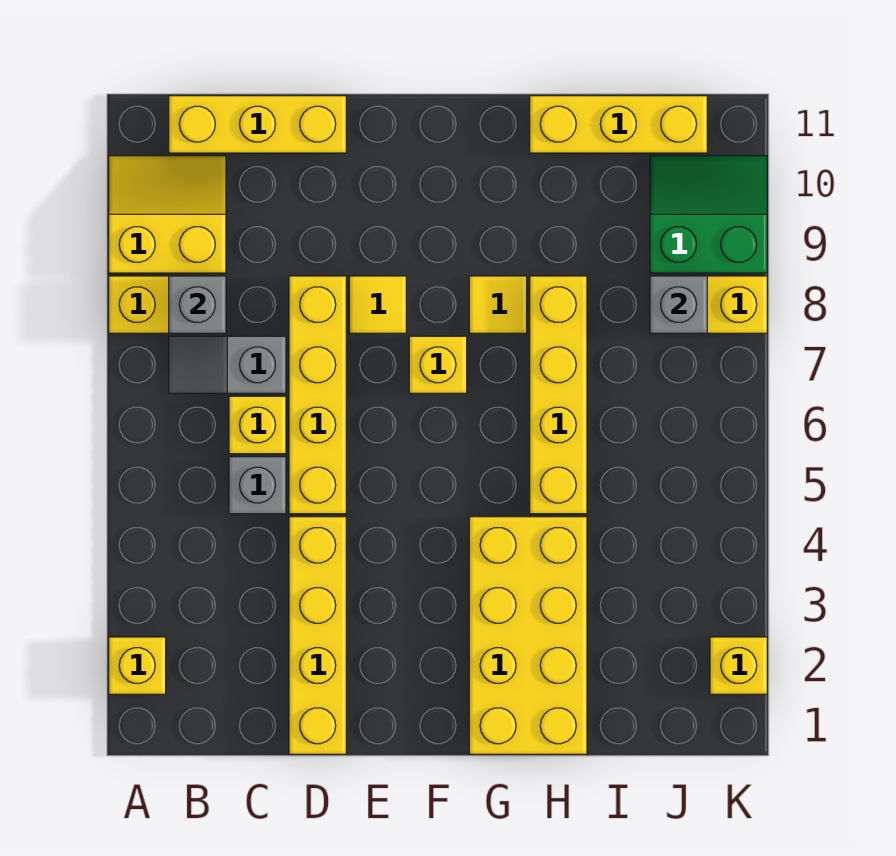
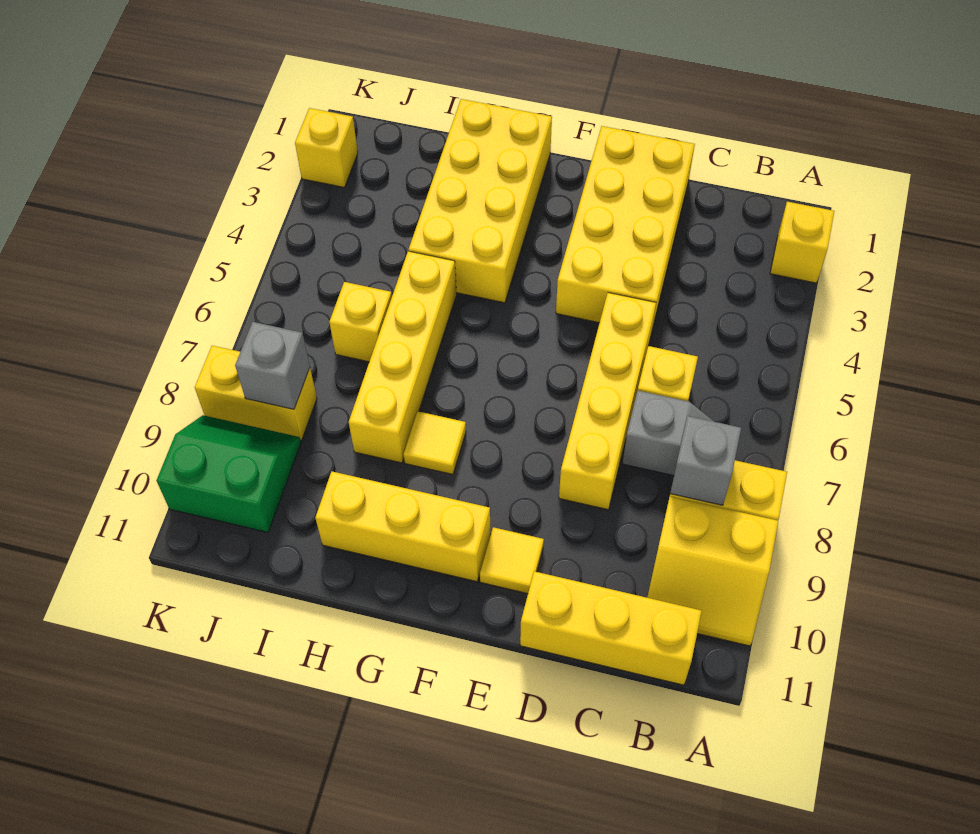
grey brick C5 level 1 -> none
yellow brick D1:D4 level 1 -> yellow brick D1:E4 level 1
yellow tile E8 level 1 -> yellow tile E10 level 1
yellow brick F7 level 1 -> yellow brick I6 level 1
yellow brick H11:J11 level 1 -> yellow brick F10:H10 level 1
green slope J9:K10 level 1 top 9 -> green slope J9:K10 level 1 top 10

